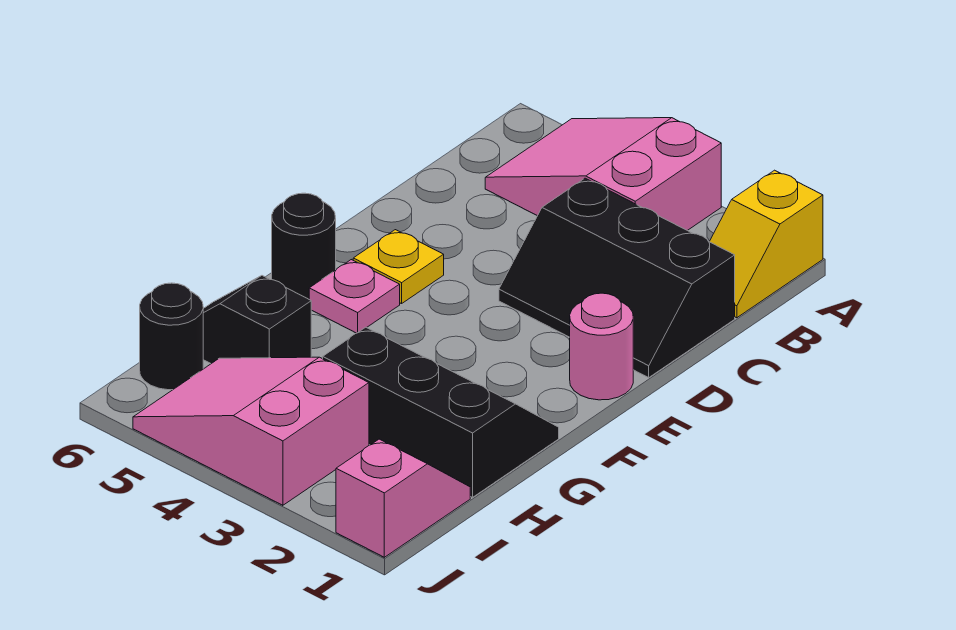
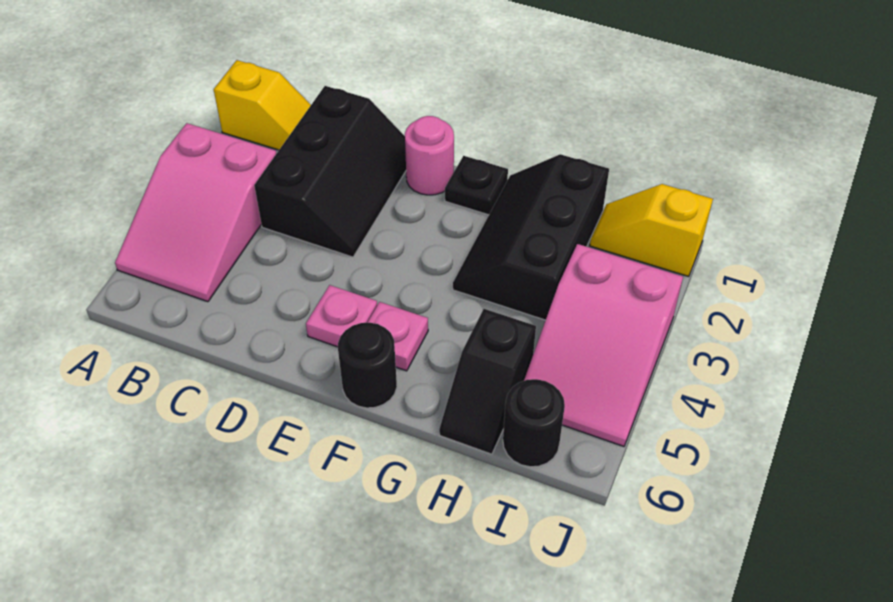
yellow plate E5 level 1 -> pink plate E5 level 1
none -> black plate F1 level 1
pink slope I1:J1 level 1 top J -> yellow slope I1:J1 level 1 top J

